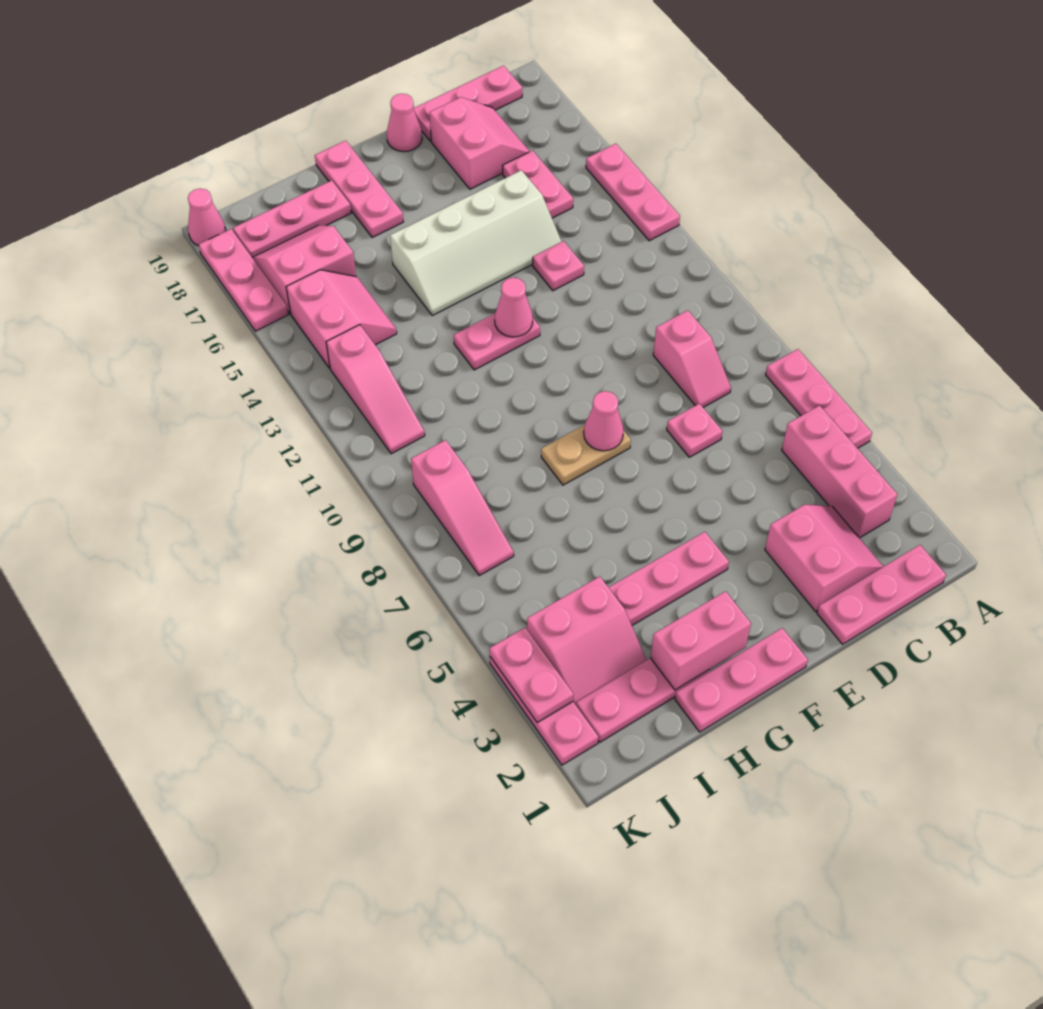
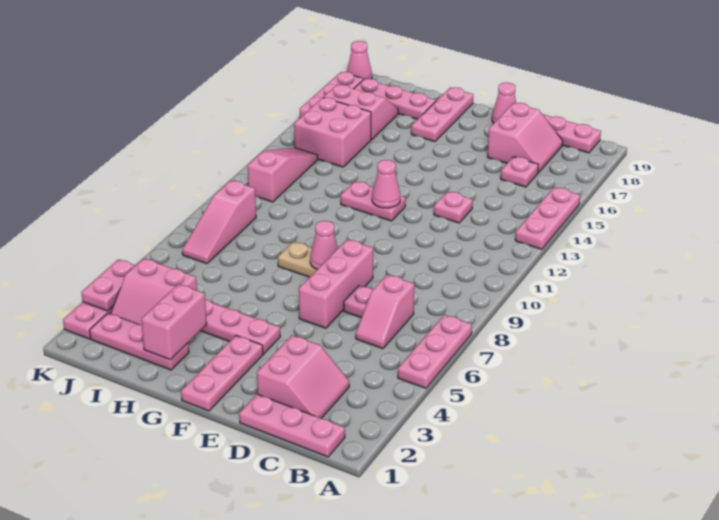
pink brick B3:B5 level 1 -> pink brick E6:E8 level 1
pink slope C8:C9 level 1 top 9 -> pink slope C6:C7 level 1 top 7
pink plate C15:C16 level 1 -> pink plate C16 level 1
white slope D14:G15 level 1 top 15 -> none
pink plate F1:H1 level 1 -> pink plate F1:F3 level 1
pink brick G2:H2 level 2 -> pink brick H2:H3 level 2
pink slope I14:J15 level 1 top J -> pink brick I14:J15 level 1
pink slope J11:J13 level 1 top 13 -> pink slope J11:J13 level 1 top 11

